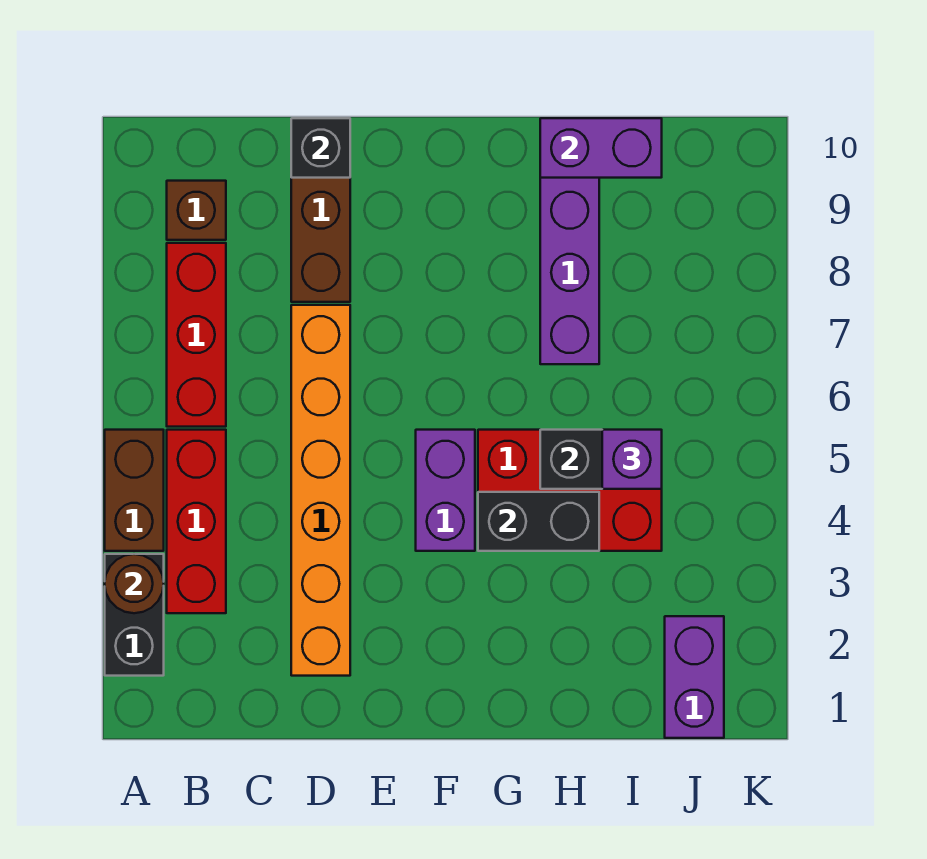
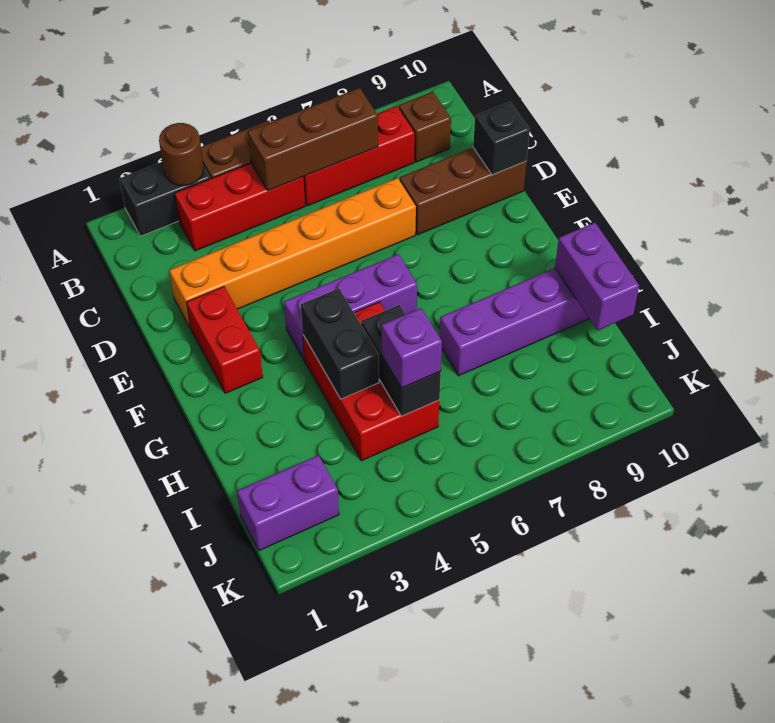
none -> brown brick B5:B7 level 2
none -> red brick E2:F2 level 1
purple brick F4:F5 level 1 -> purple brick F4:F6 level 1

